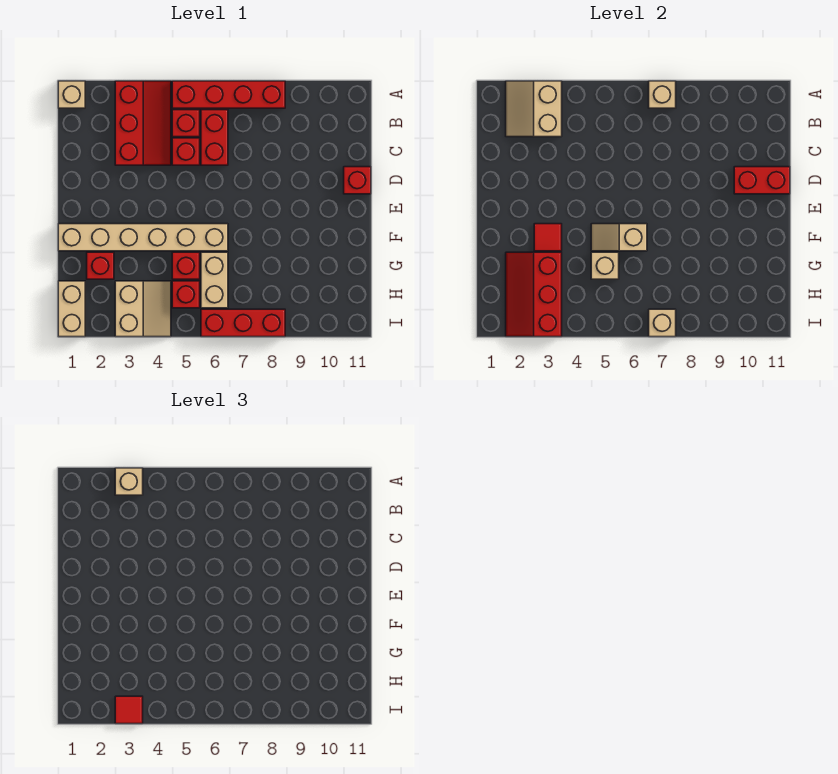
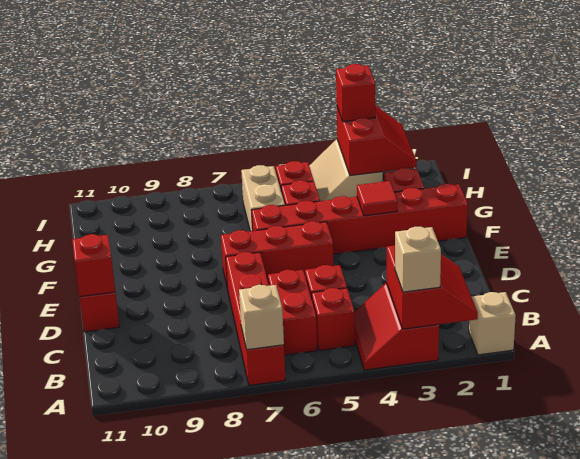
tan slope A2:B3 level 2 top 3 -> red slope A2:B3 level 2 top 3
red slope A3:C4 level 1 top 3 -> red slope A3:B4 level 1 top 3
red brick A5:A8 level 1 -> red brick A7:D7 level 1
red brick D10:D11 level 2 -> red brick D11 level 2
tan brick F1:F6 level 1 -> red brick F1:F6 level 1
tan slope F5:F6 level 2 top 6 -> none
red slope G2:I3 level 2 top 3 -> red slope H2:I3 level 2 top 3
tan brick G5 level 2 -> none
tan brick H1:I1 level 1 -> none
red tile I3 level 3 -> red brick I3 level 3
red brick I6:I8 level 1 -> red brick E5:E7 level 1
tan brick I7 level 2 -> none

